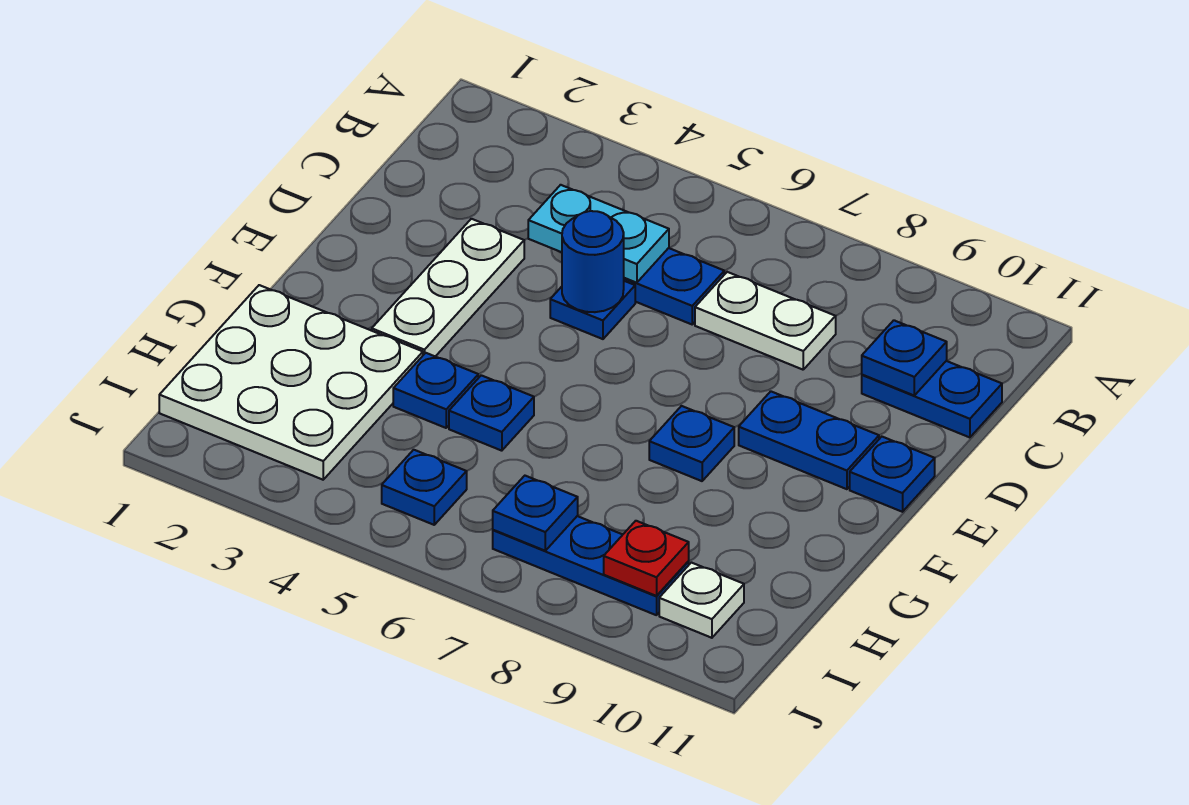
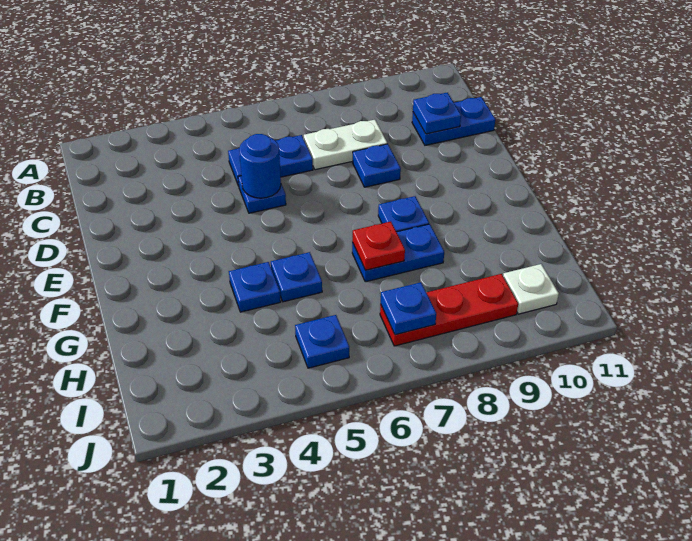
cyan plate C4:C5 level 2 -> none
white plate D3:F3 level 1 -> none
blue plate E9:E10 level 1 -> blue plate G7:G8 level 1
blue plate E11 level 1 -> blue plate D8 level 1
white plate G1:I3 level 1 -> none
blue plate I7:I9 level 1 -> red plate I7:I9 level 1
red plate I9 level 2 -> red plate G7 level 2

